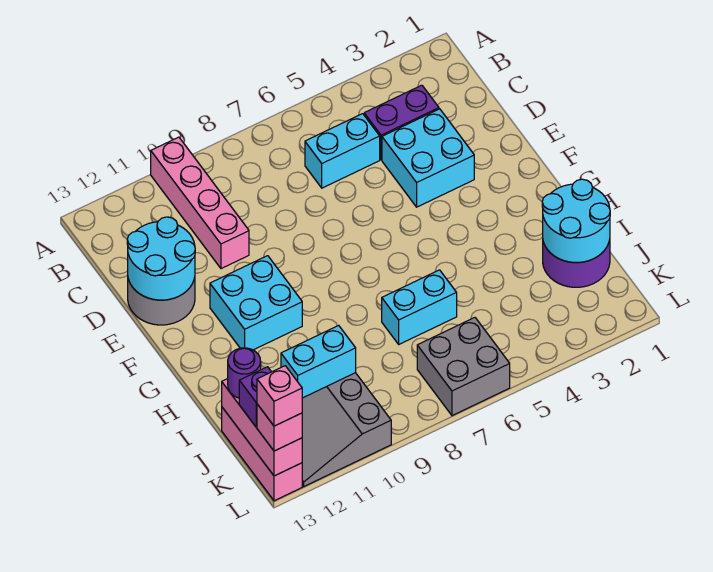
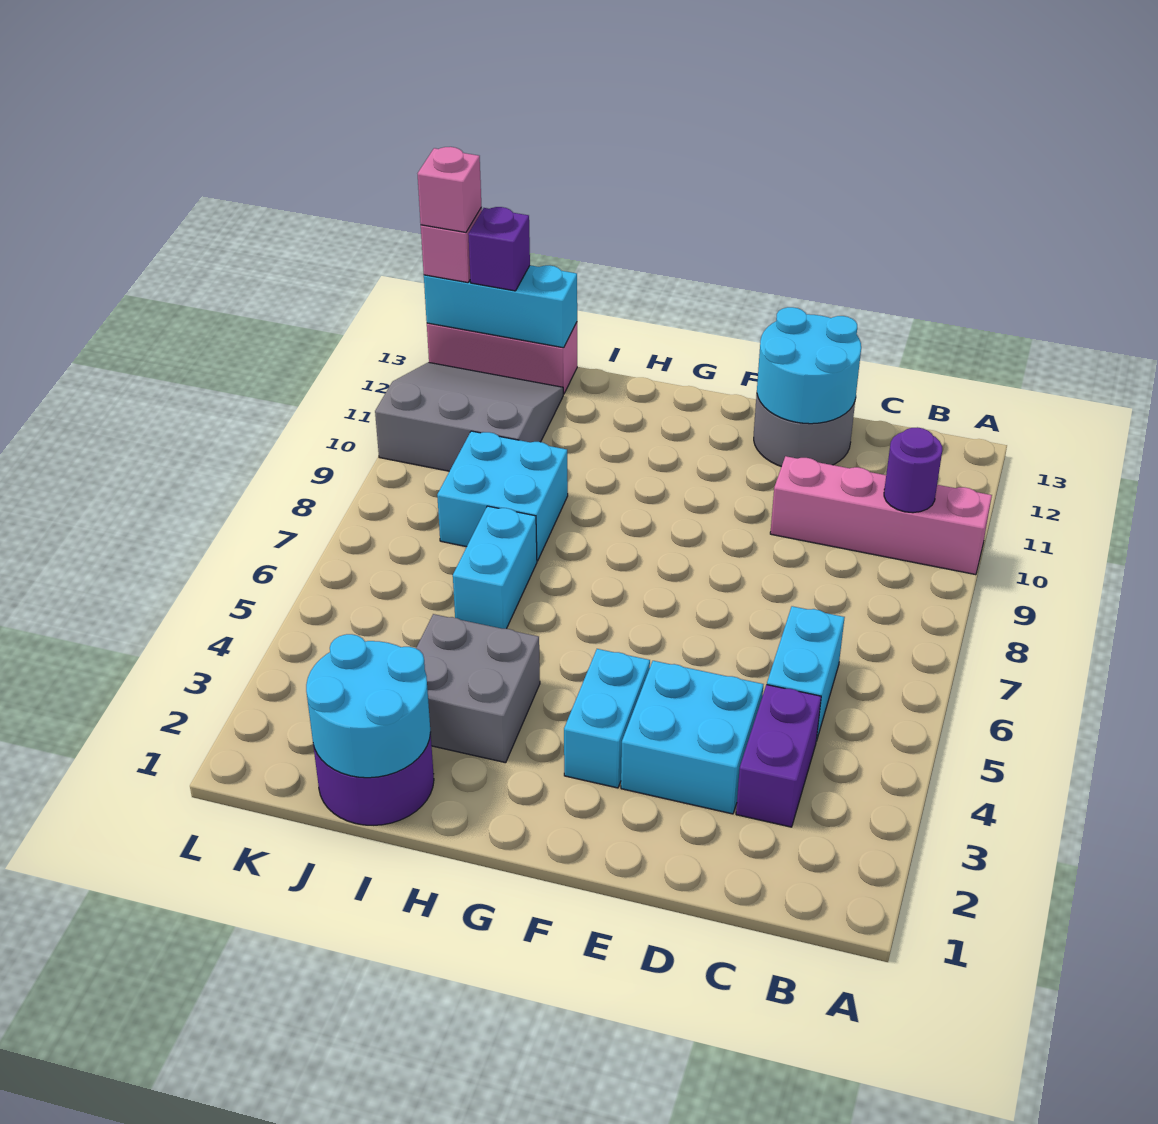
cyan brick F10:G11 level 1 -> cyan brick I8:J9 level 1
cyan brick J10:J11 level 2 -> cyan brick F3:F4 level 1
pink brick J13:L13 level 2 -> cyan brick J13:L13 level 2
purple round brick J13 level 3 -> purple round brick B10 level 2
grey brick K6:L7 level 1 -> grey brick H3:I4 level 1

